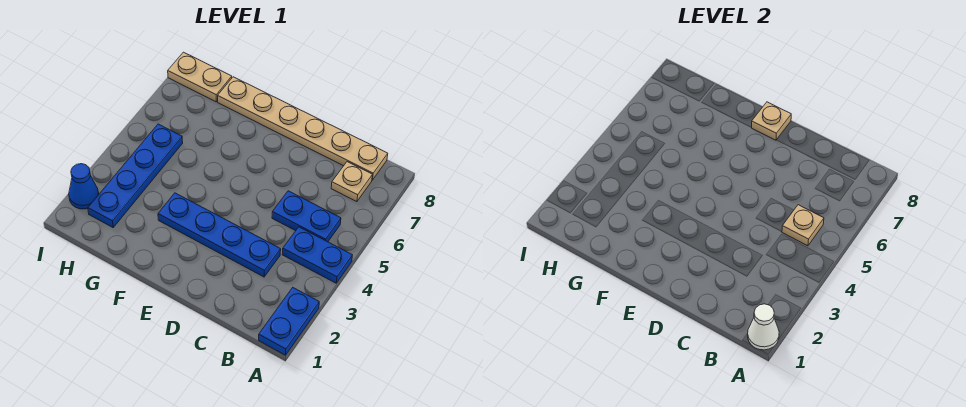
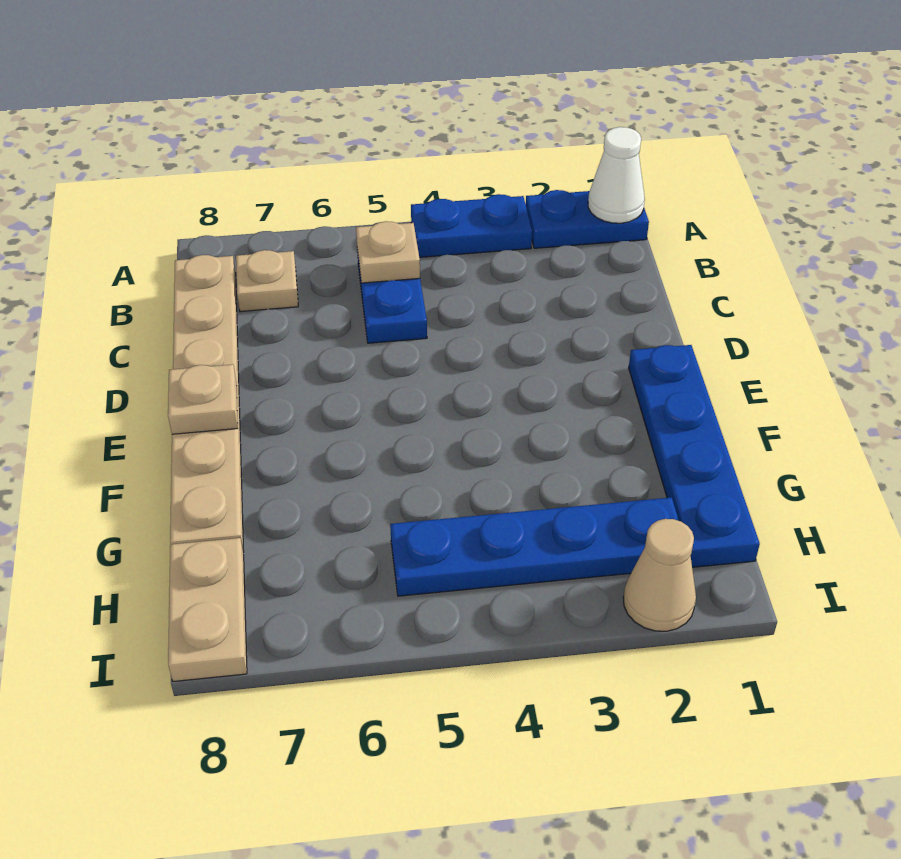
blue plate A4:B4 level 1 -> blue plate A3:A4 level 1
blue plate C3:F3 level 1 -> blue plate E1:H1 level 1
blue cone I2 level 1 -> tan cone I2 level 1

